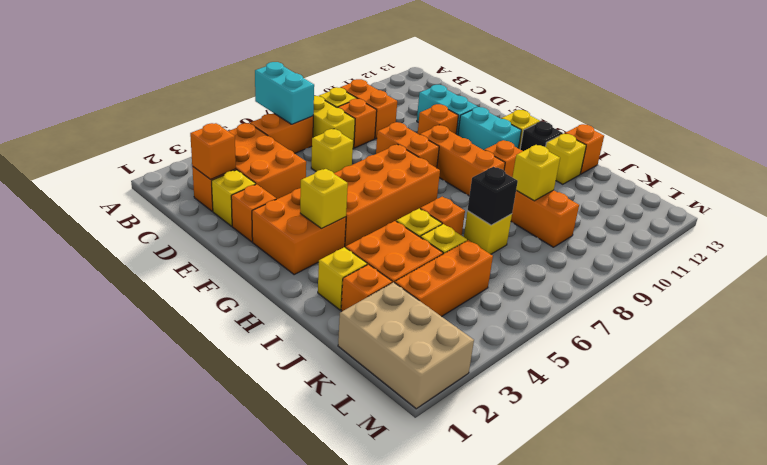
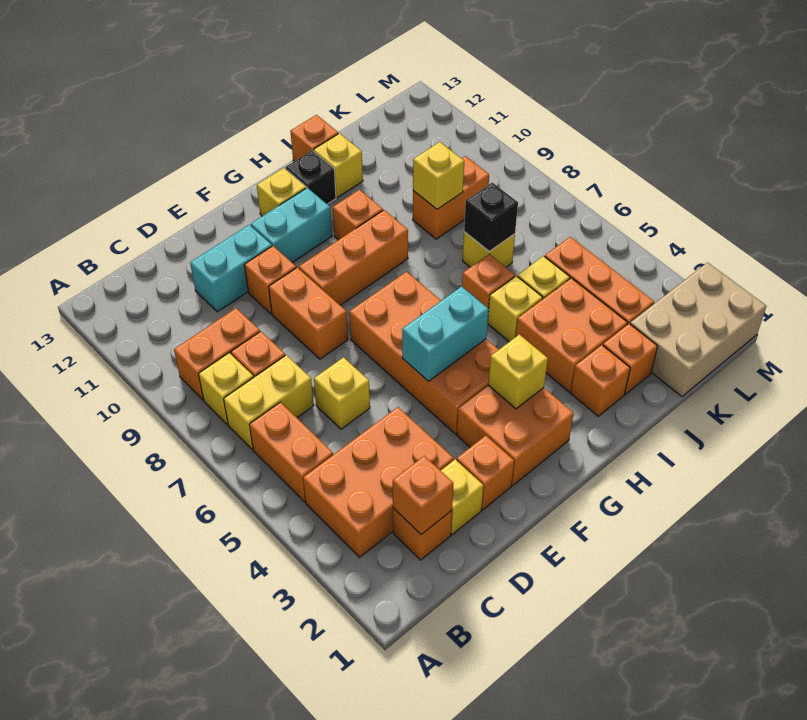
cyan brick A6:B6 level 2 -> cyan brick F5:G5 level 2
orange brick E8:F8 level 1 -> orange brick E8:E9 level 1
yellow brick I2 level 1 -> orange brick I2 level 1

